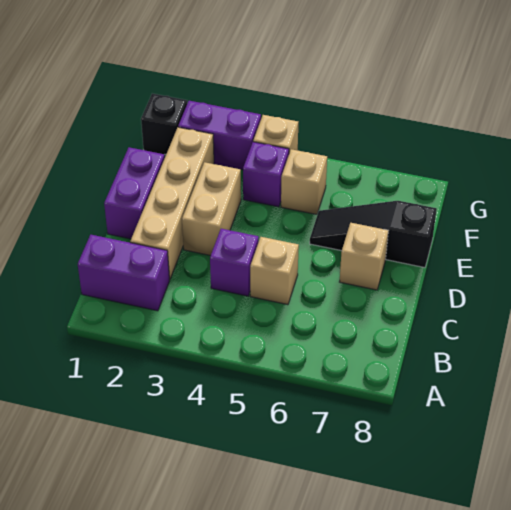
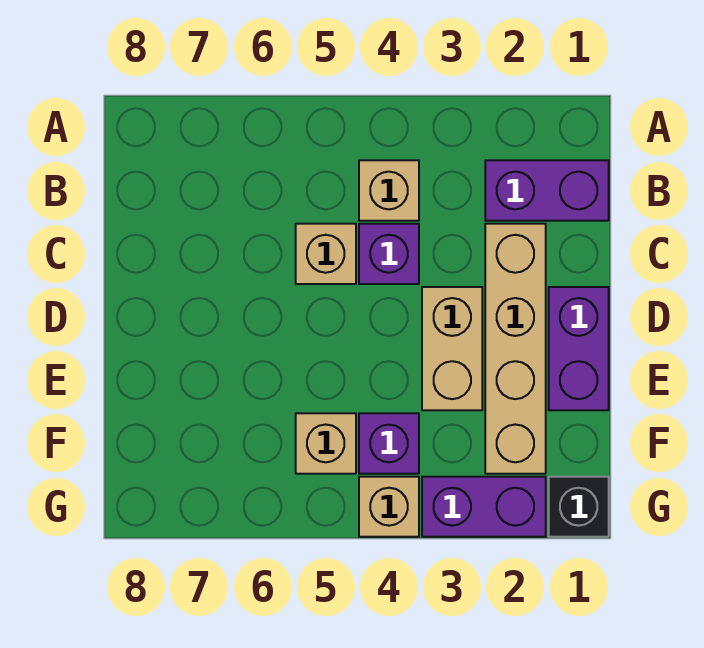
tan brick D7 level 1 -> tan brick B4 level 1
black slope E6:E8 level 1 top 8 -> none

